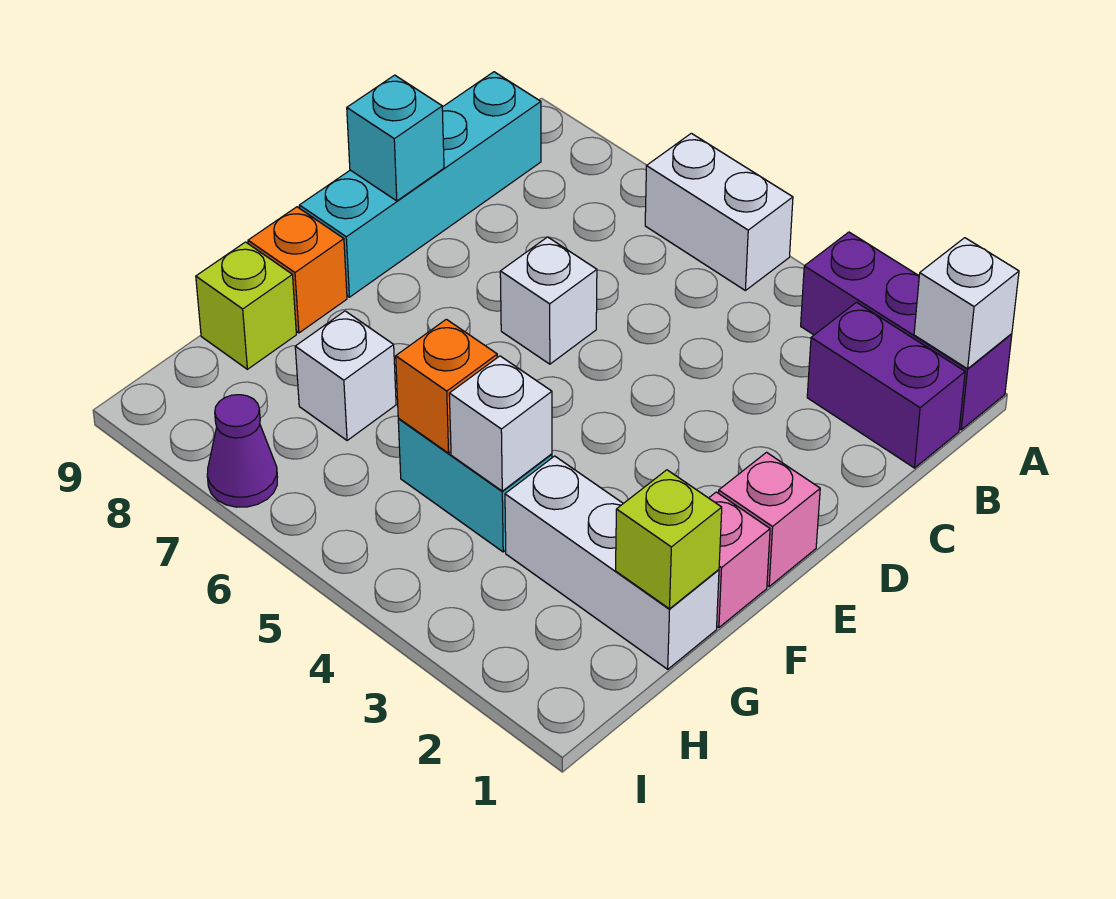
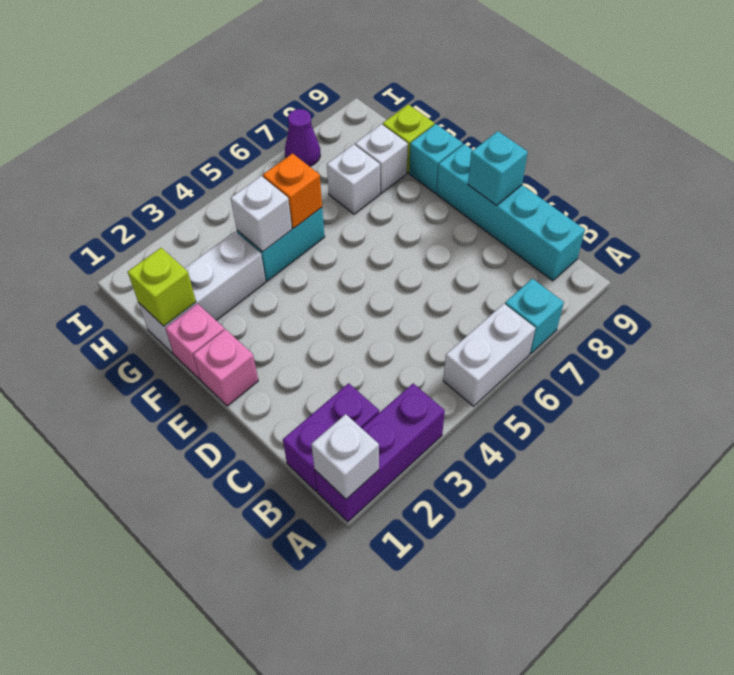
none -> cyan brick A7 level 1
white brick D6 level 1 -> white brick G8 level 1
orange brick F9 level 1 -> cyan brick F9 level 1

